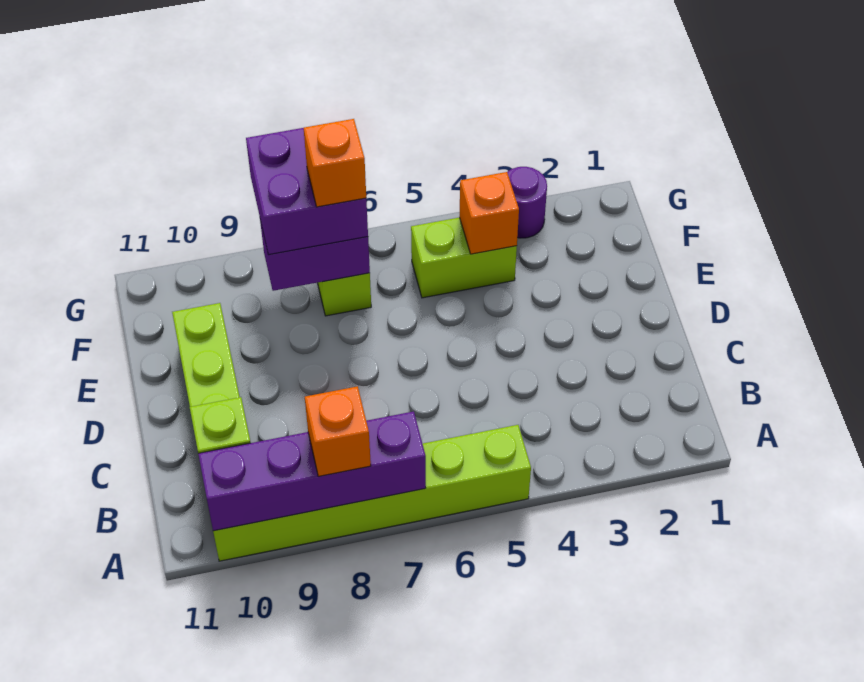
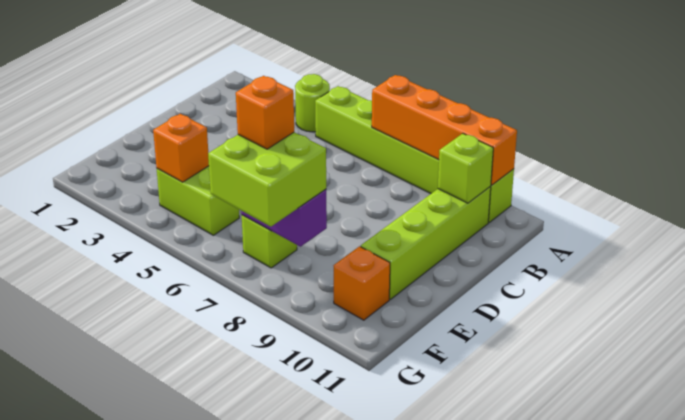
none -> lime round brick A4 level 1
purple brick A7:A10 level 2 -> orange brick A7:A10 level 2
orange brick A8 level 3 -> orange brick F10 level 1
purple brick F7:G8 level 3 -> lime brick F7:G8 level 3
purple round brick G3 level 1 -> none

